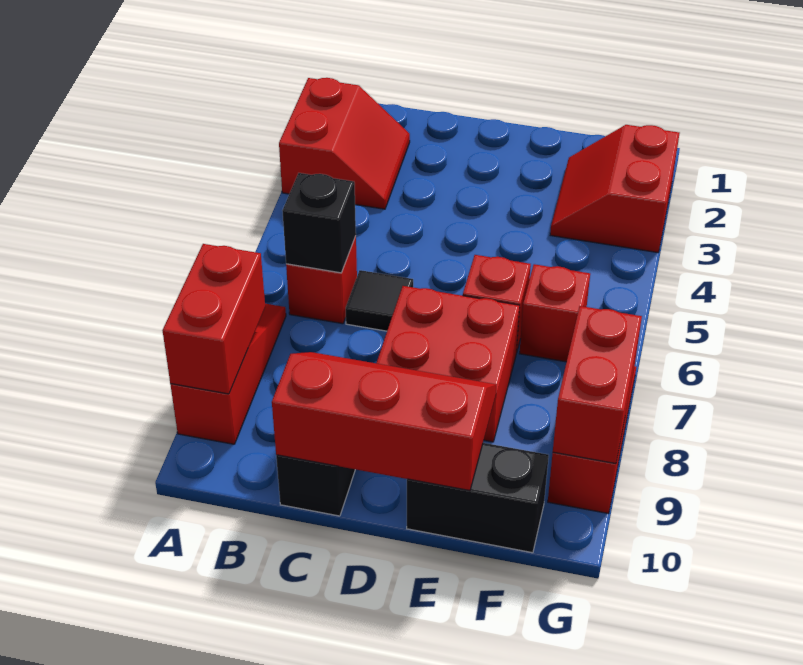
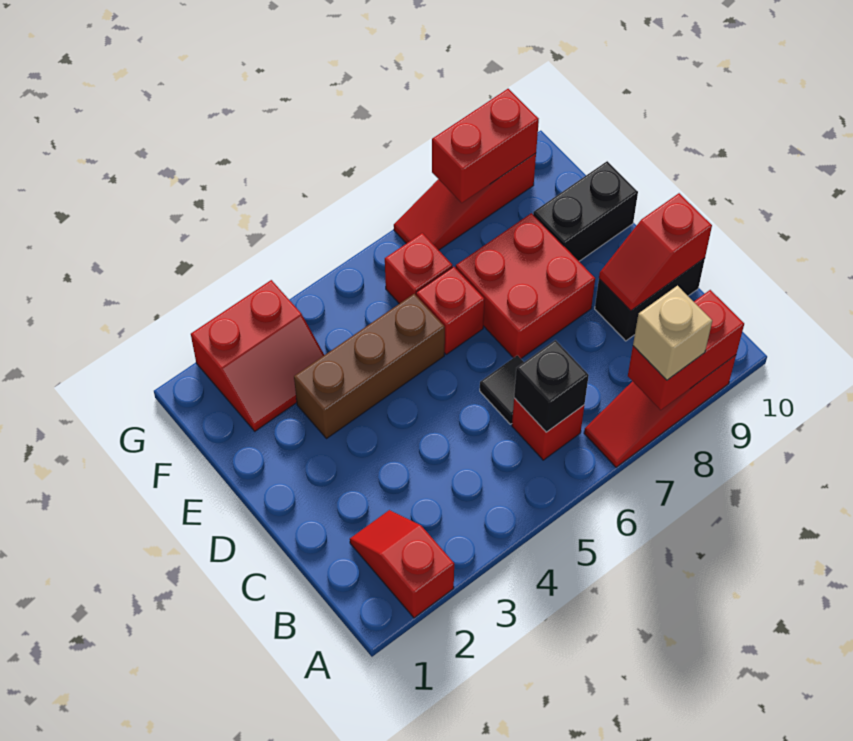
red slope A2:B3 level 1 top A -> red slope A2:B2 level 1 top A
none -> tan brick A8 level 3
red slope C9:E10 level 2 top 10 -> red slope C9:C10 level 2 top 10
none -> brown brick E3:E5 level 1
black brick E10:F10 level 1 -> black brick E9:E10 level 1

